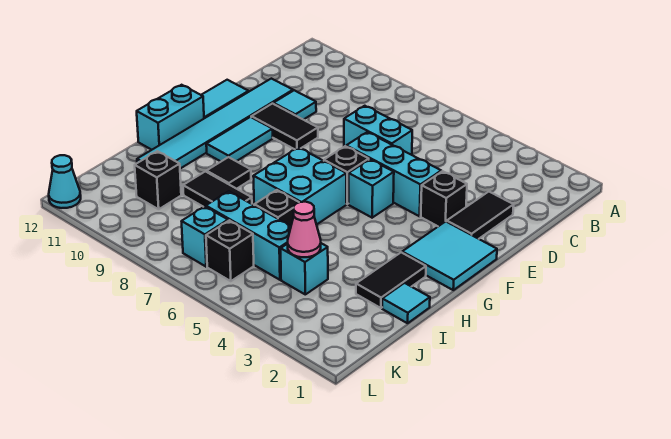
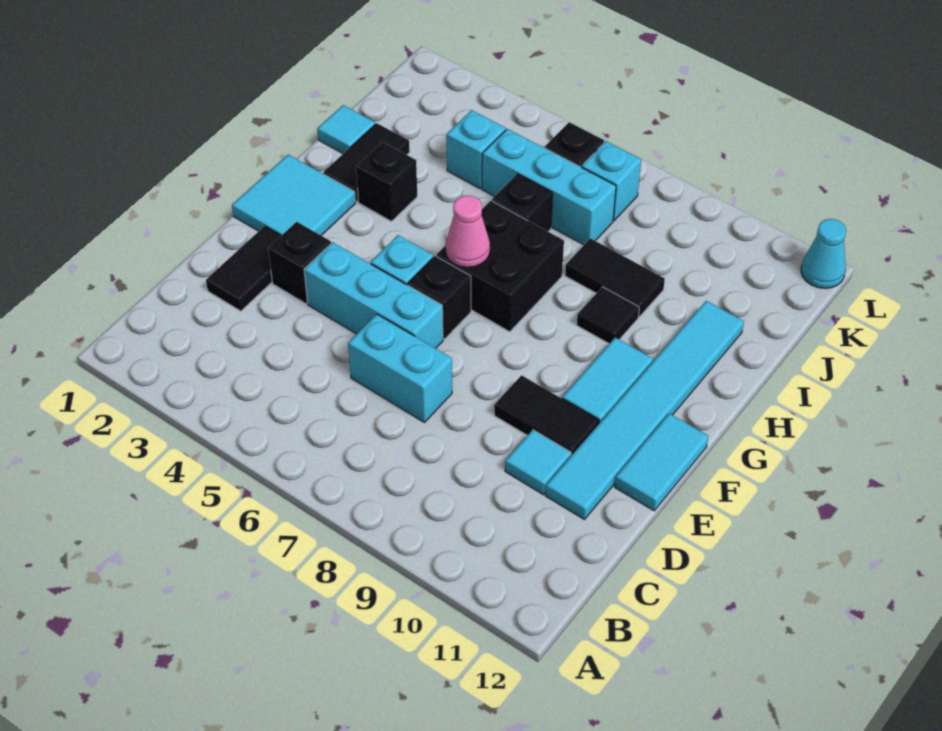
cyan brick G6:H7 level 1 -> black brick G6:H7 level 1
cyan brick G12:H12 level 1 -> none
pink cone J4 level 2 -> pink cone G6 level 2
black brick J10 level 1 -> black brick H3 level 1

